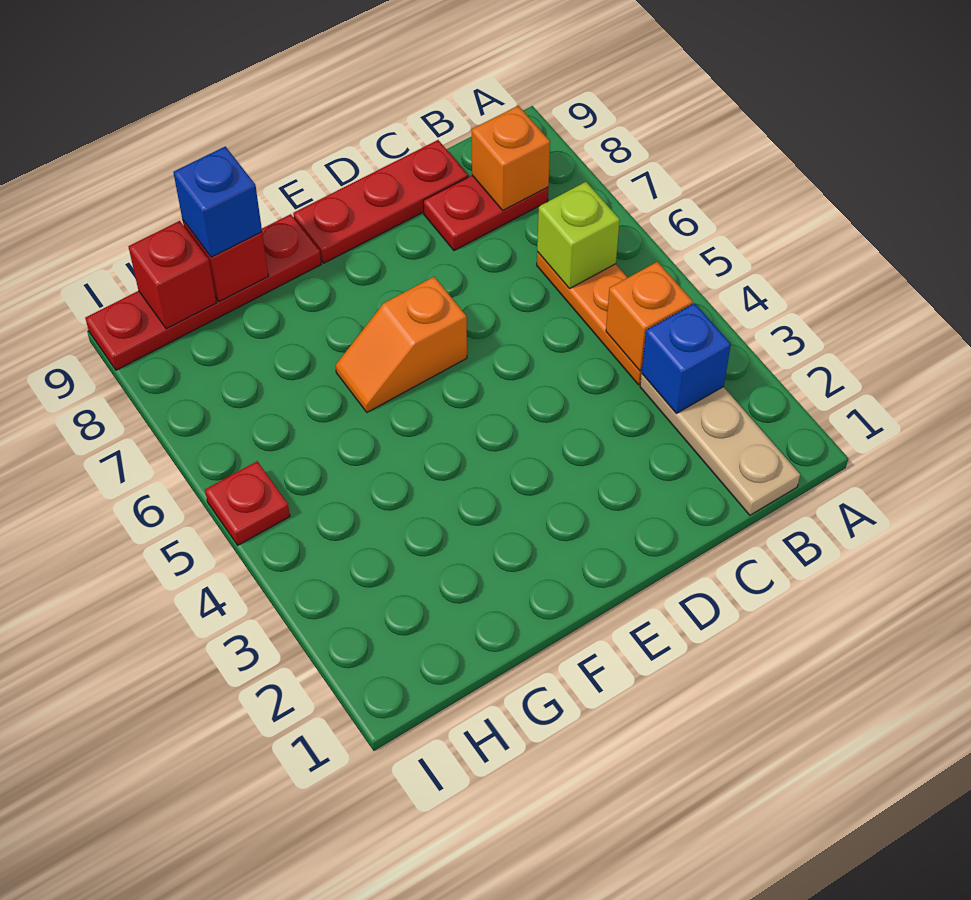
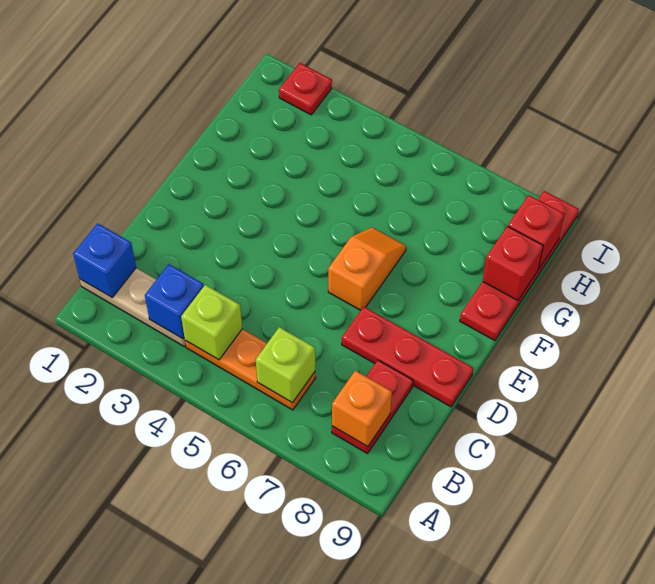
orange brick B4 level 2 -> lime brick B4 level 2
red plate C9:E9 level 1 -> red plate D7:D9 level 1
blue brick G9 level 3 -> blue brick B1 level 2
red plate I5 level 1 -> red plate I2 level 1

